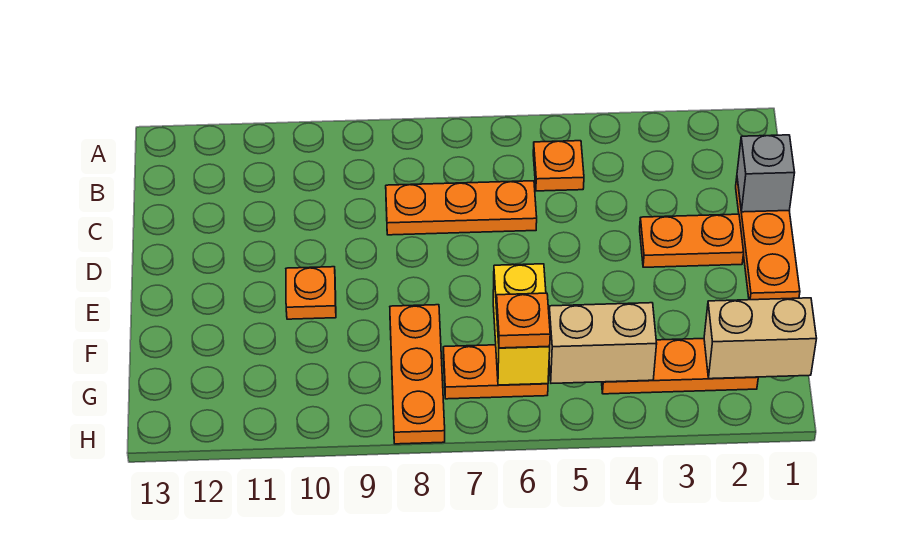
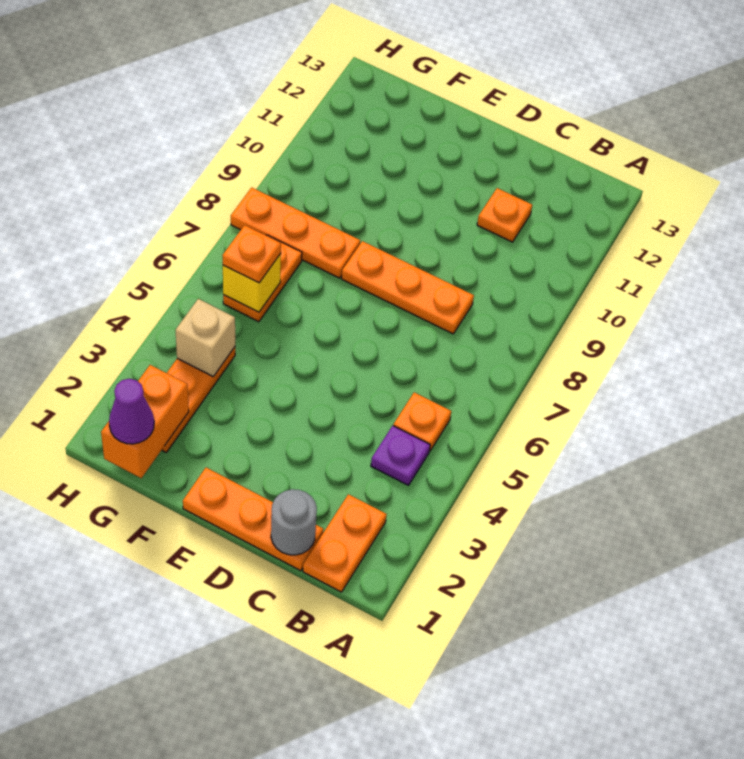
none -> purple plate B4 level 1
grey brick C1 level 2 -> grey round brick C1 level 2
orange plate C6:C8 level 1 -> orange plate C8:E8 level 1
orange plate D2:D3 level 1 -> orange plate B1:B2 level 1
orange plate E10 level 1 -> orange plate C11 level 1
yellow brick F6:G6 level 2 -> yellow brick G6 level 2
tan brick G1:G2 level 2 -> orange brick G1:G2 level 2
none -> purple cone G1 level 3
tan brick G4:G5 level 2 -> tan brick G4 level 2

